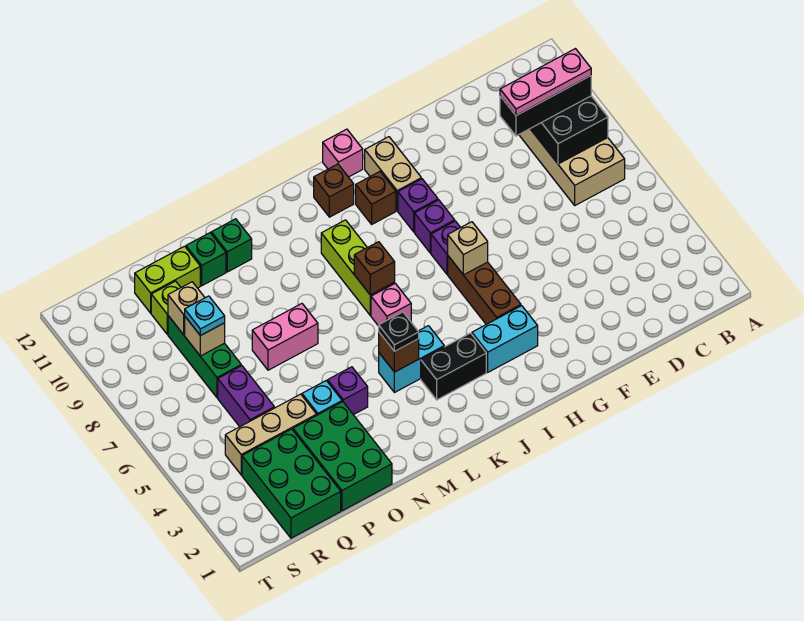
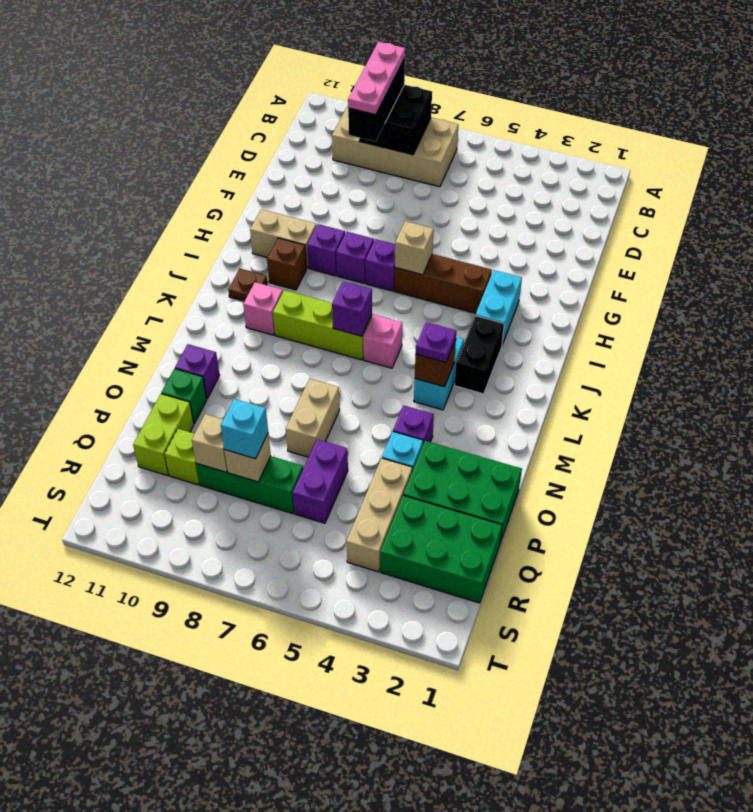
pink brick I12 level 1 -> pink brick K10 level 1
brown brick J11 level 1 -> brown plate J11 level 1
brown brick K7 level 2 -> purple brick K7 level 2
black plate L4 level 3 -> purple plate L4 level 3
pink brick N7:O7 level 1 -> tan brick N7:O7 level 1
green brick N11 level 1 -> purple brick N11 level 1
purple brick Q5:Q6 level 1 -> purple brick P6:Q6 level 1
cyan plate Q8 level 3 -> cyan brick Q8 level 3

